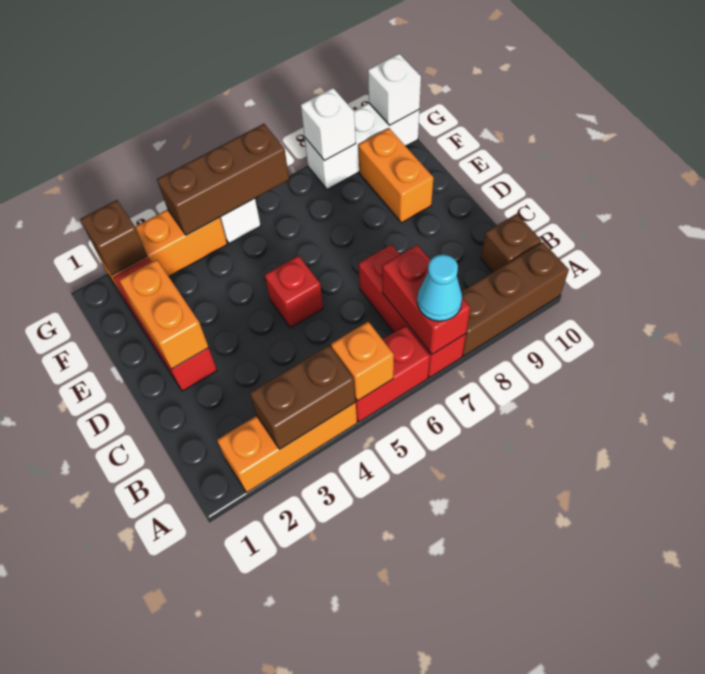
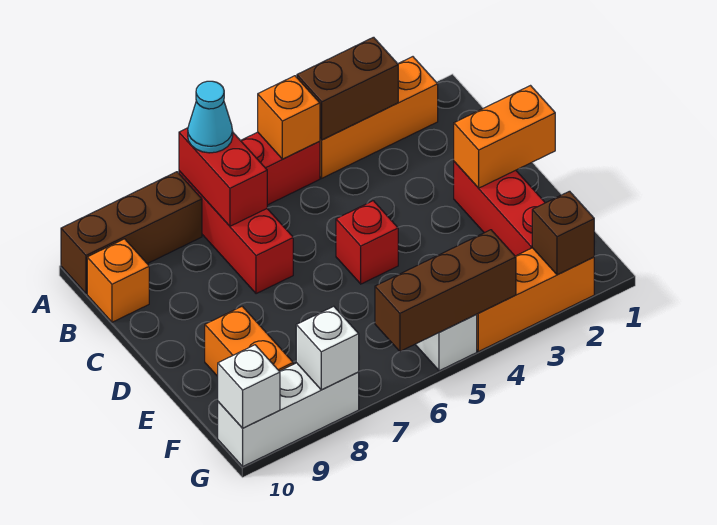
brown brick B10 level 1 -> orange brick B10 level 1
orange brick D2:E2 level 2 -> orange brick D1:D2 level 2

